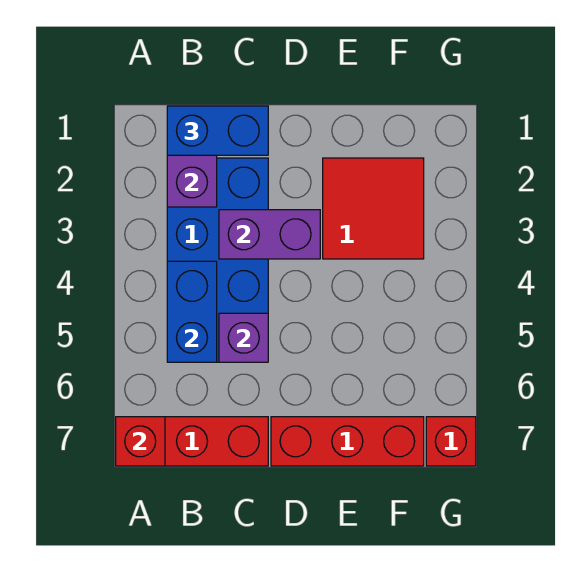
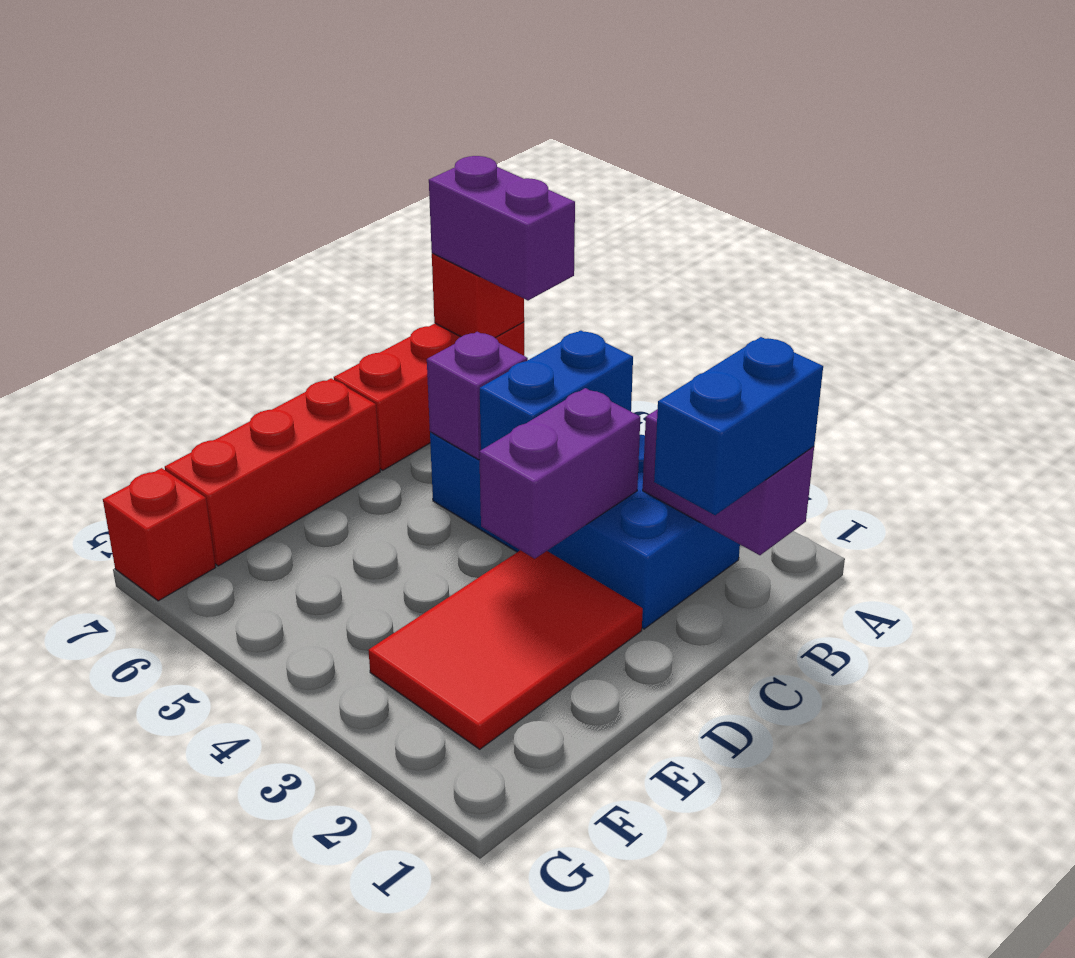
none -> purple brick A6:A7 level 3
blue brick B4:B5 level 2 -> blue brick B4:C4 level 2
red tile E2:F3 level 1 -> red tile D2:F3 level 1

